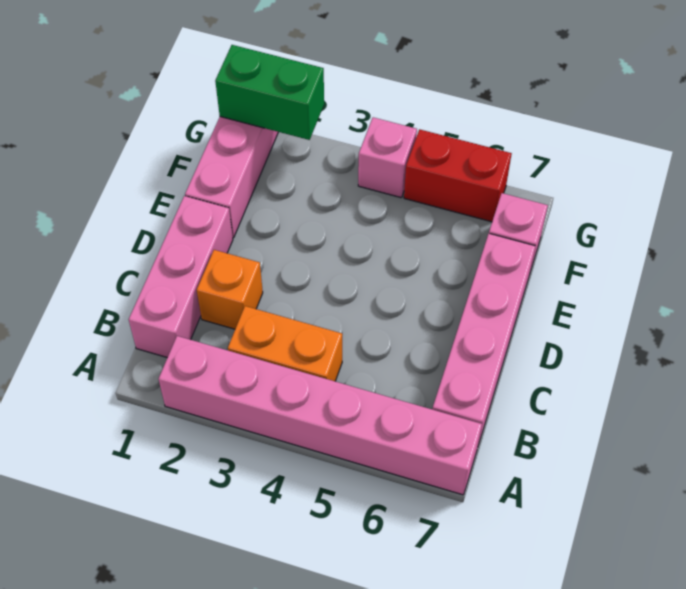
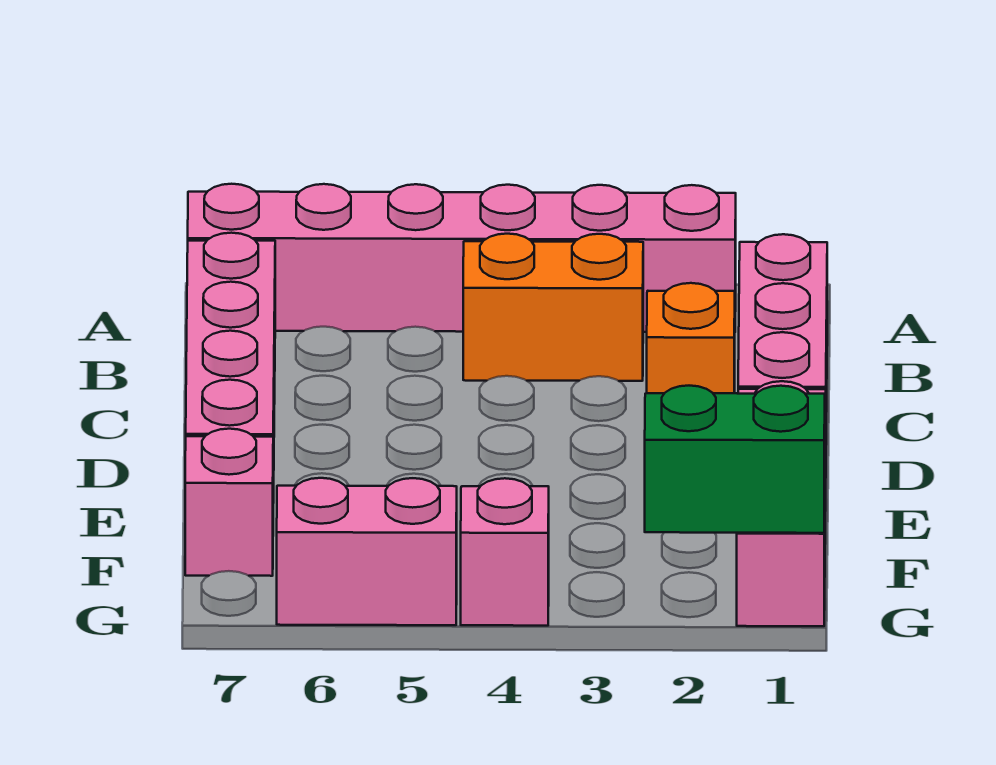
red brick G5:G6 level 1 -> pink brick G5:G6 level 1

